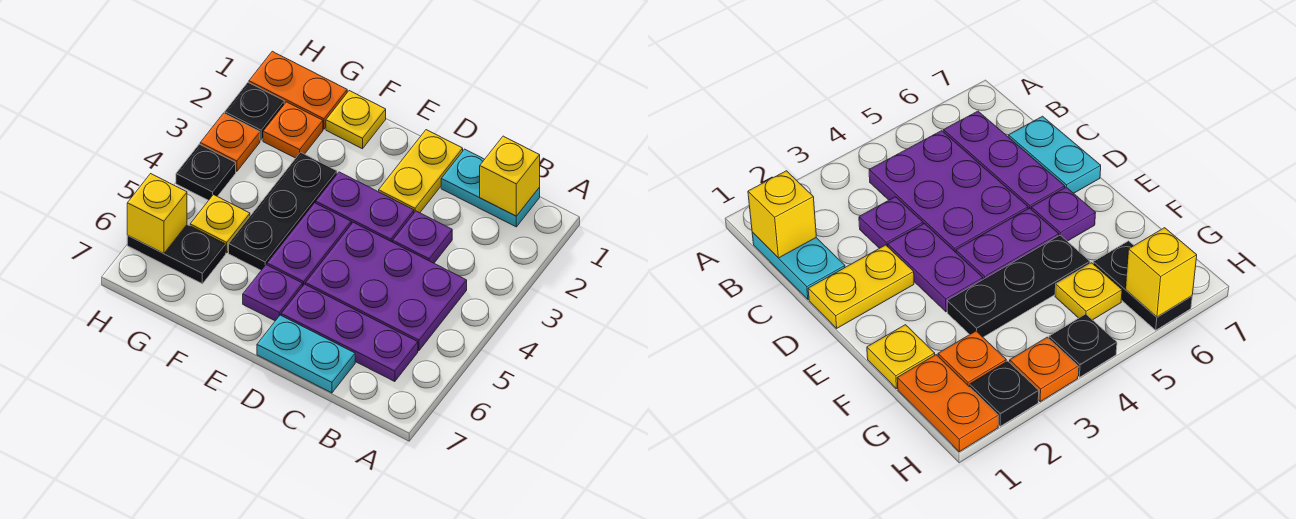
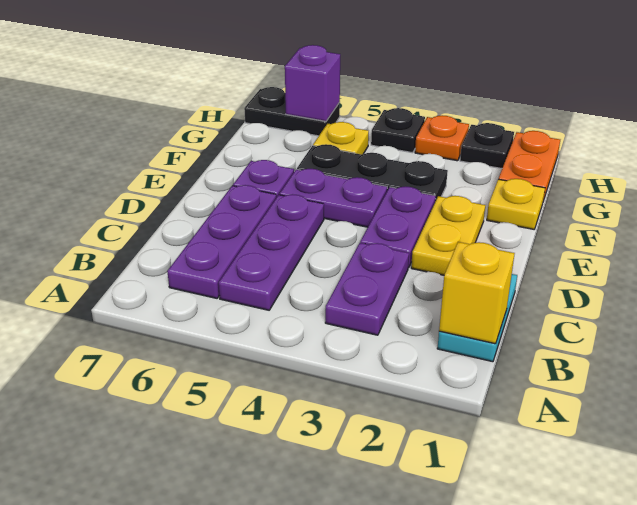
purple plate B4:D5 level 1 -> purple plate B5:D5 level 1
purple plate C3 level 1 -> purple plate B3:C3 level 1
cyan plate C7:D7 level 1 -> none
yellow plate D1:D2 level 1 -> yellow plate D2:E2 level 1
orange plate G2 level 1 -> none
black plate G6:H6 level 1 -> black plate H6:H7 level 1
yellow brick H6 level 2 -> purple brick H6 level 2

